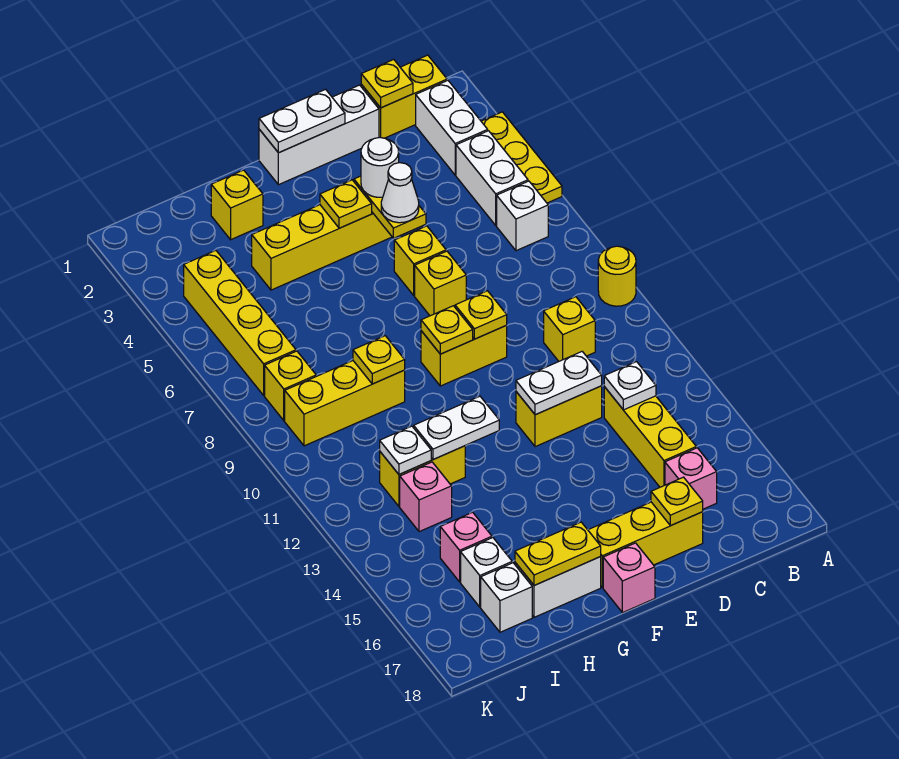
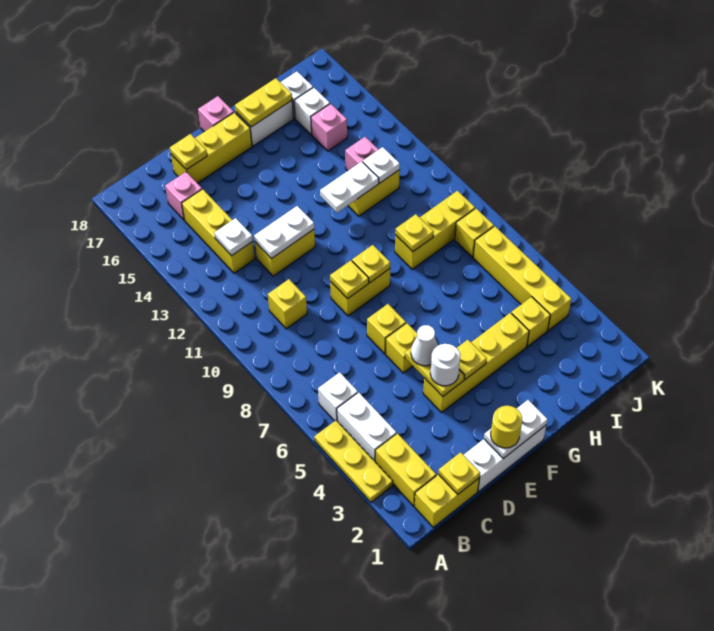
yellow round brick A9 level 1 -> yellow round brick E1 level 3
white brick B2:B3 level 1 -> yellow brick B2:B3 level 1
yellow brick H2 level 1 -> yellow brick I4 level 1

